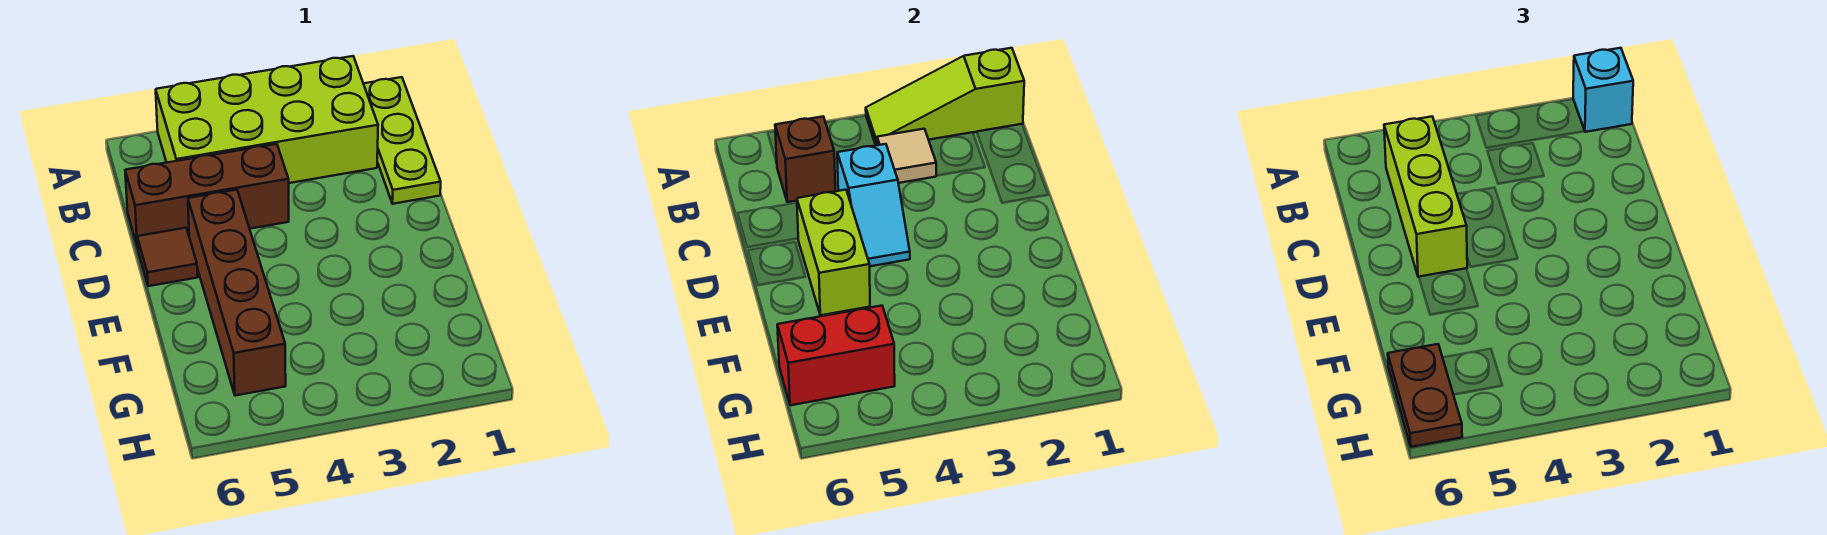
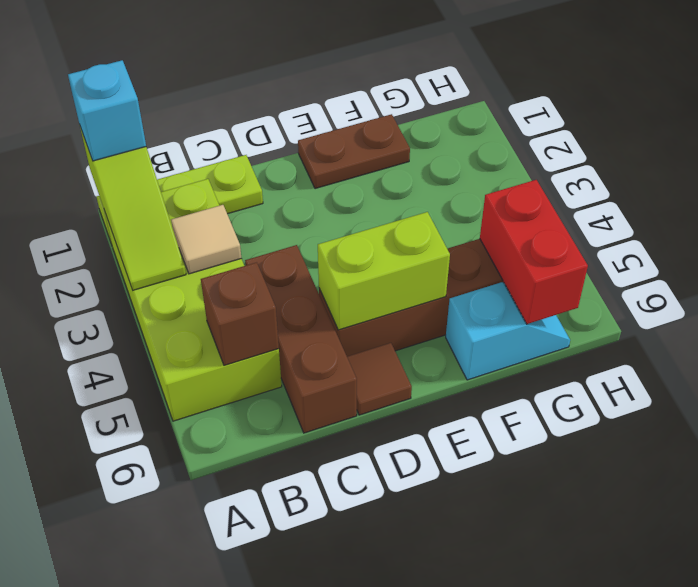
lime brick B5:D5 level 3 -> none
cyan slope C4:D4 level 2 top C -> cyan slope F6:G6 level 1 top F
brown plate G6:H6 level 3 -> brown plate E1:F1 level 1

